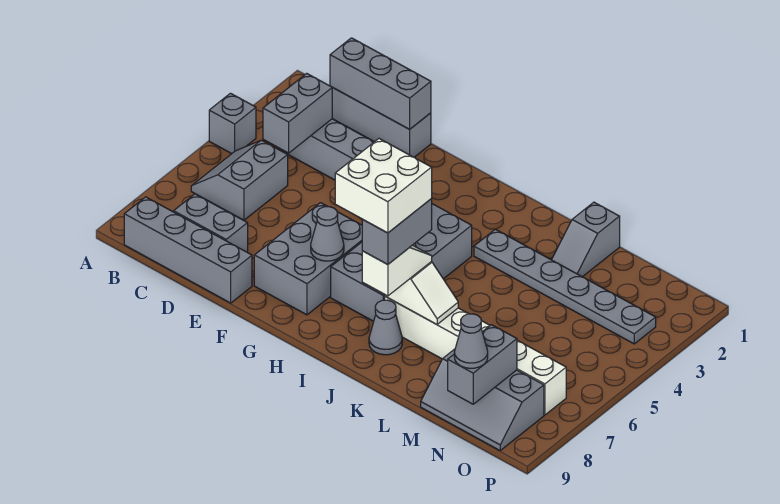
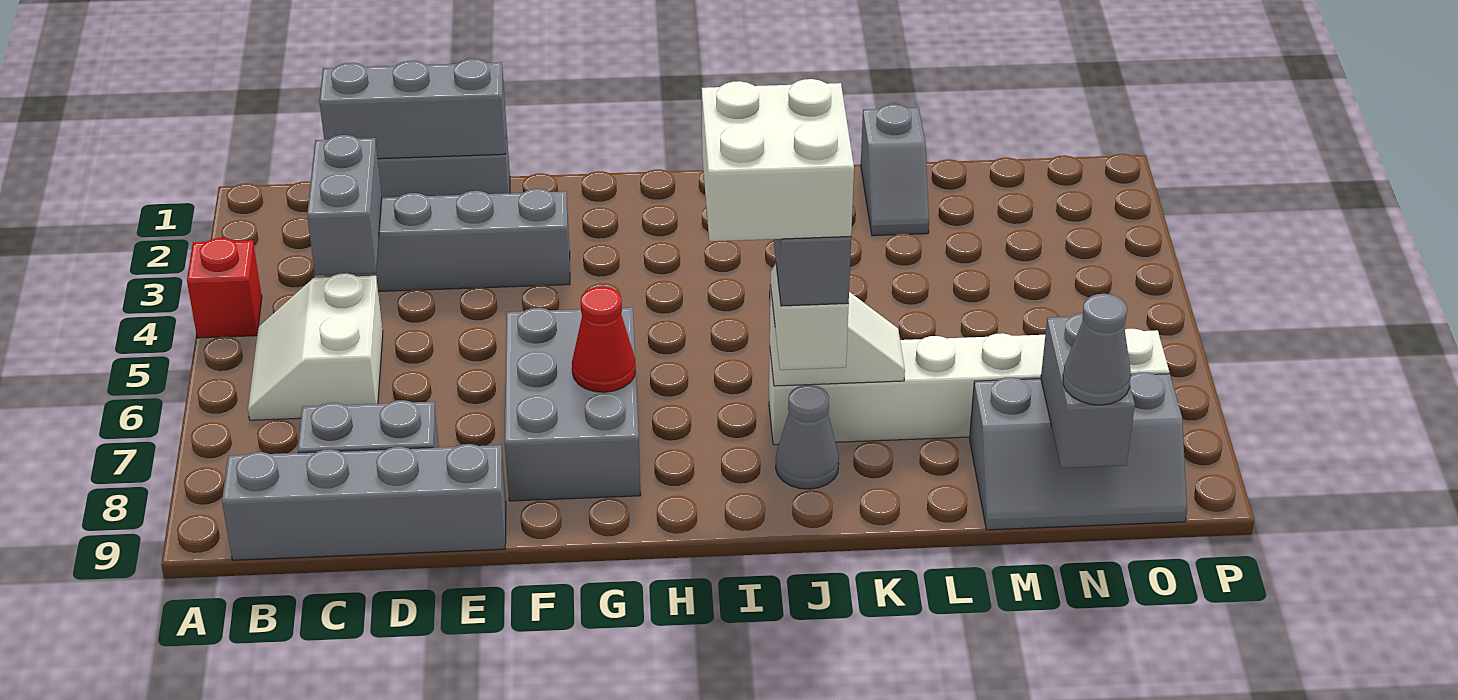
grey brick A4 level 1 -> red brick A4 level 1
grey slope B5:C6 level 1 top C -> white slope B5:C6 level 1 top C
grey cone G7 level 2 -> red cone G7 level 2
grey brick H4:I7 level 1 -> none
grey plate J3:O3 level 1 -> none

